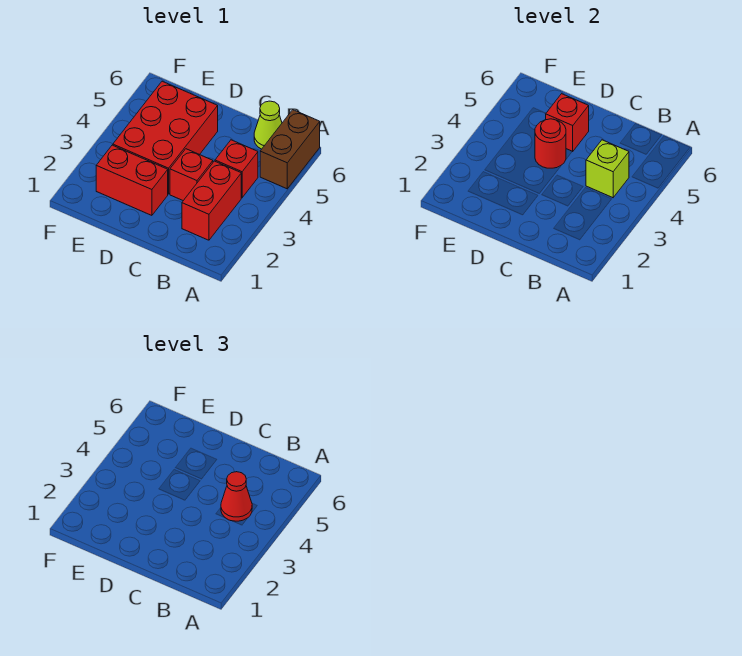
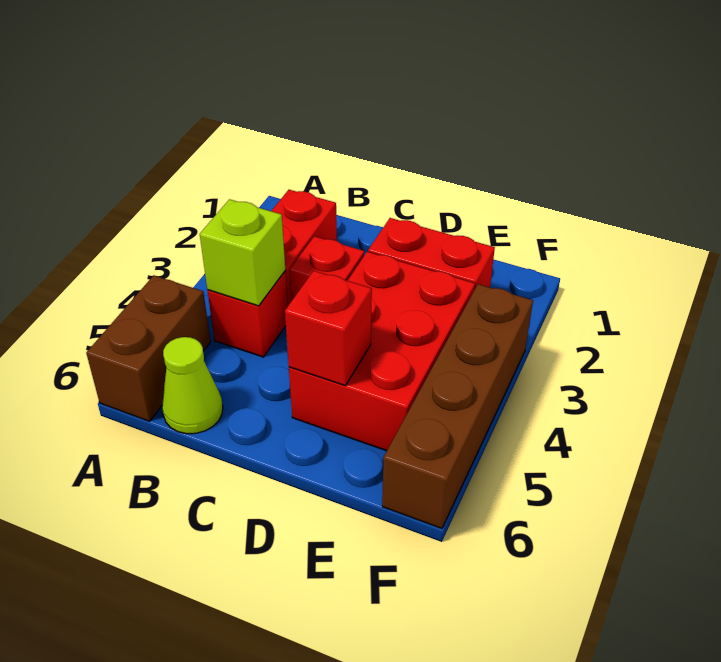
red cone B4 level 3 -> none
red round brick D4 level 2 -> none
none -> brown brick F3:F6 level 1

